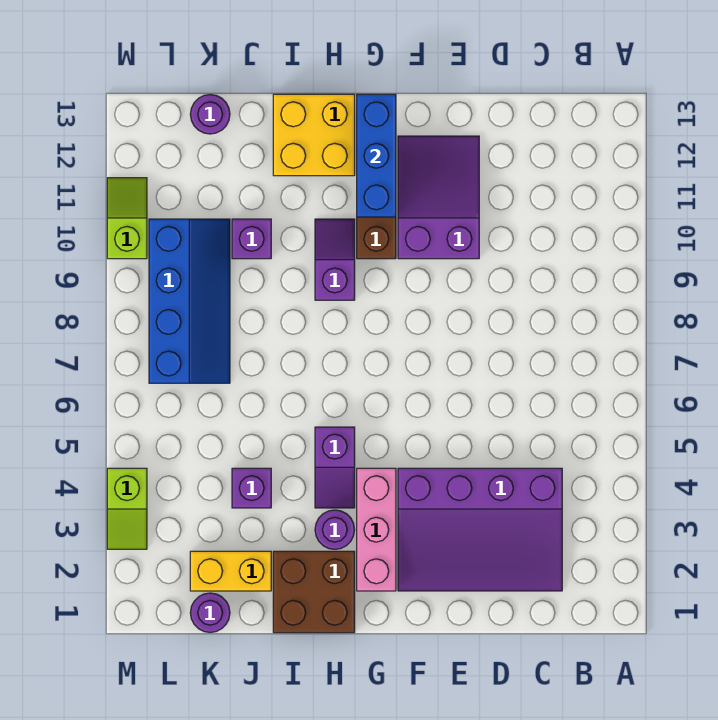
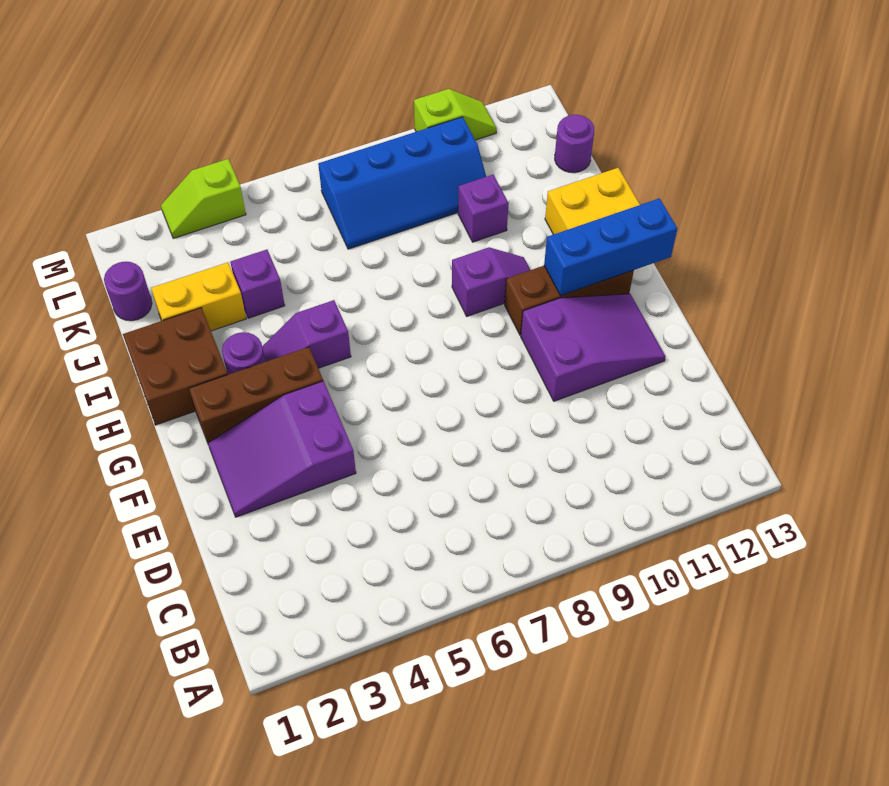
purple slope C2:F4 level 1 top 4 -> purple slope E2:F4 level 1 top 4
pink brick G2:G4 level 1 -> brown brick G2:G4 level 1
yellow brick J2:K2 level 1 -> yellow brick J2:J3 level 1

